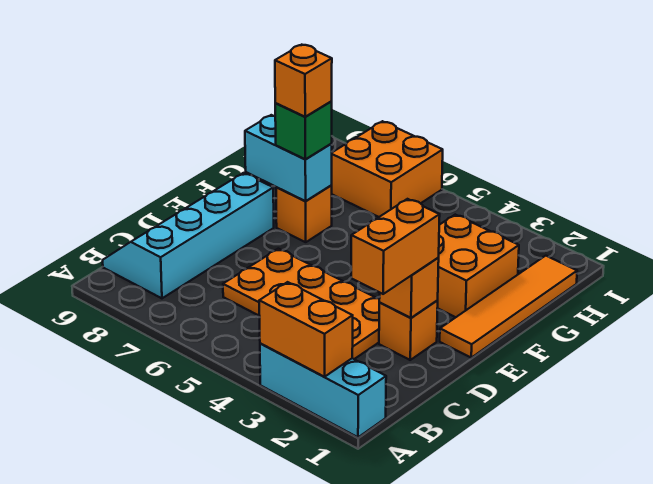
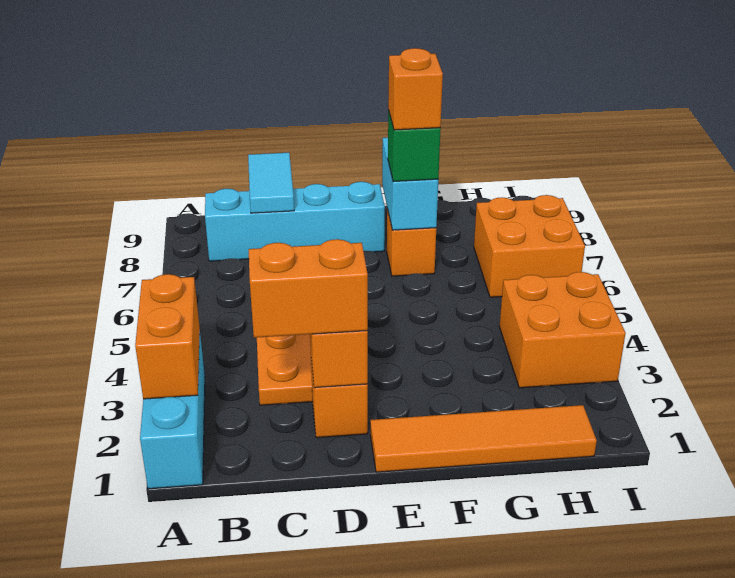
none -> cyan tile C8:C9 level 2
orange brick F2:G3 level 1 -> orange brick H3:I4 level 1

